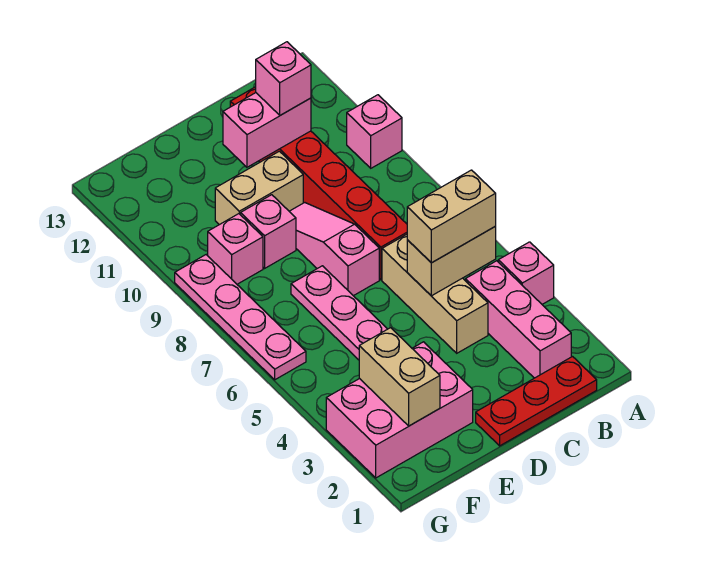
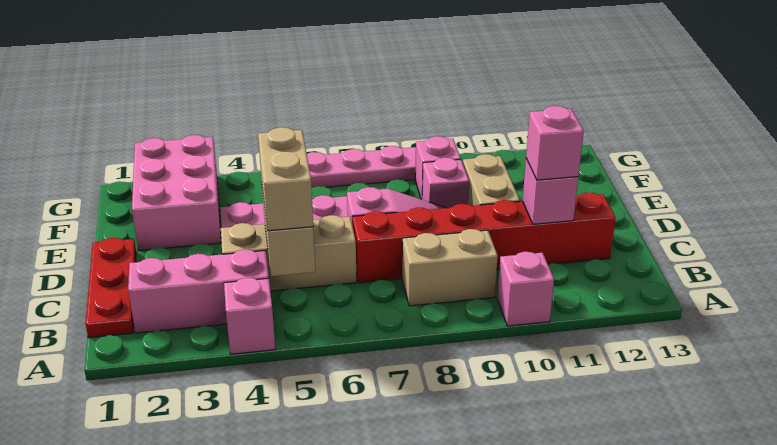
pink brick C11:D11 level 2 -> pink brick C11 level 2
tan brick F2:F3 level 2 -> tan brick B8:B9 level 1

